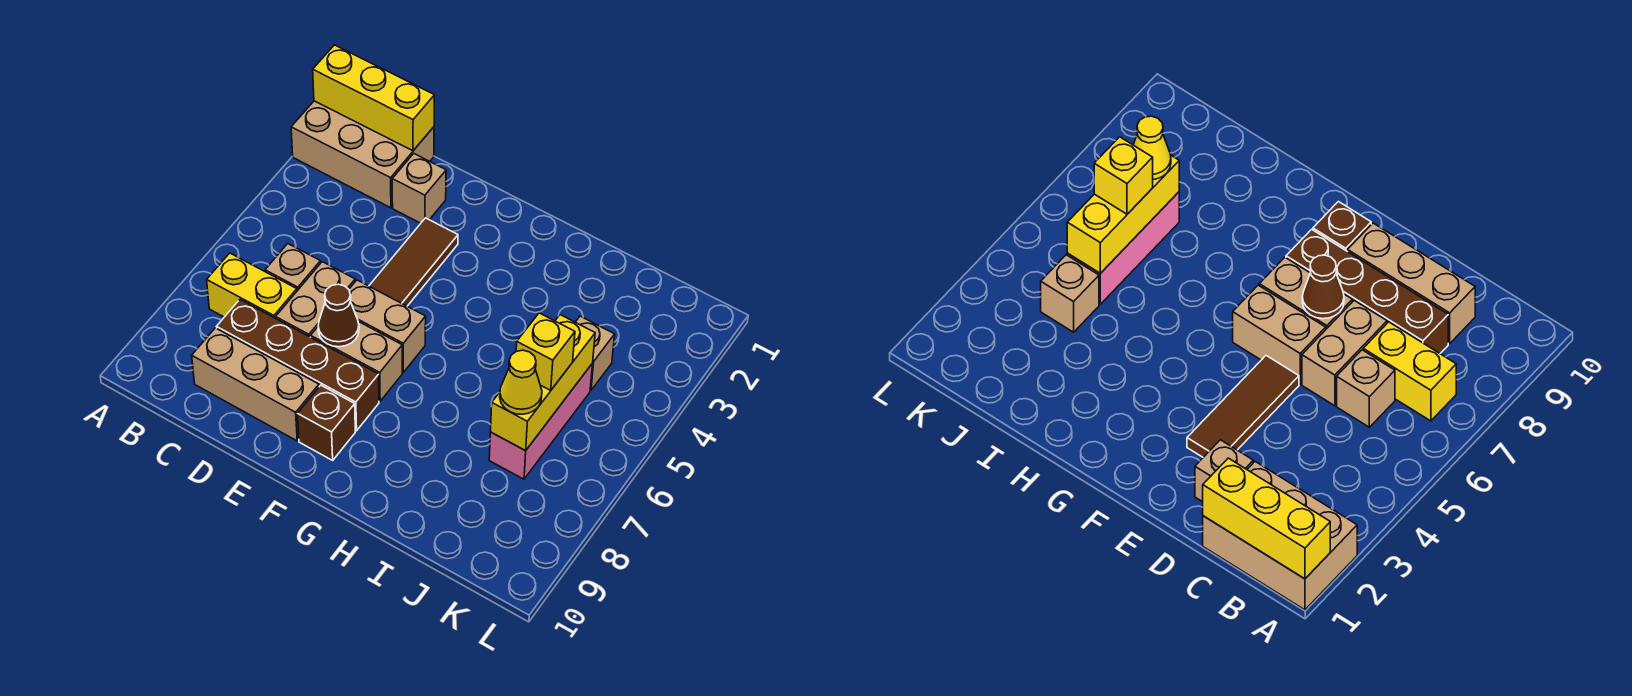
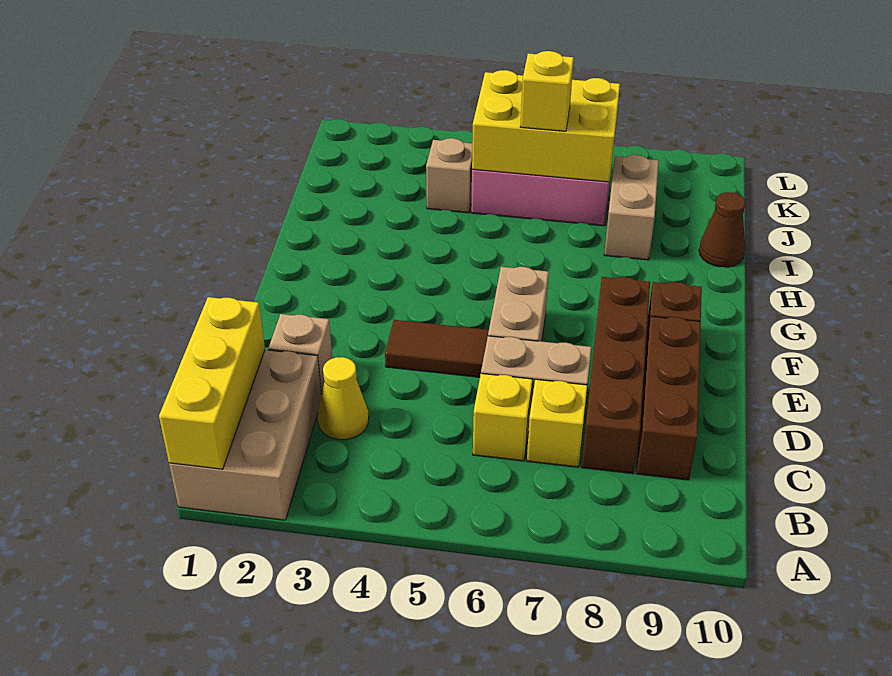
yellow brick B7:C7 level 1 -> yellow brick C7 level 1
tan brick C6 level 1 -> yellow brick C6 level 1
tan brick C9:E9 level 1 -> brown brick C9:E9 level 1
brown tile E3:E5 level 1 -> brown tile E4:E5 level 1
tan brick E7:F7 level 1 -> tan brick I8:J8 level 1
brown cone E7 level 2 -> brown cone I10 level 1
yellow brick J5:J7 level 2 -> yellow brick J5:K7 level 2
yellow cone J7 level 3 -> yellow cone C3 level 1

